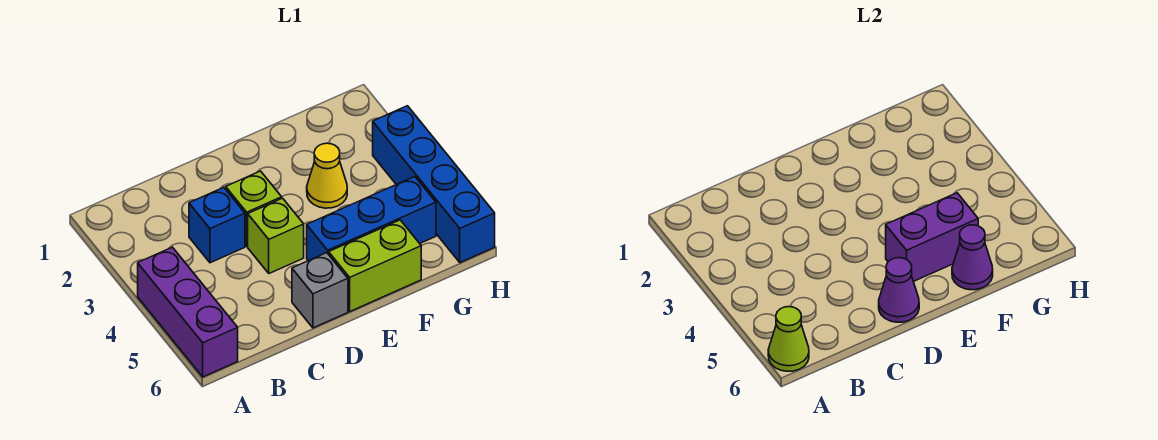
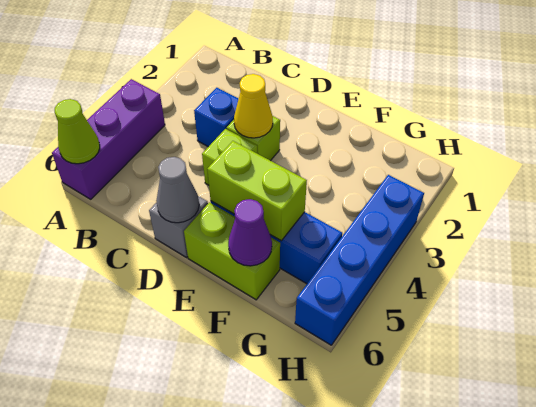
purple cone D6 level 2 -> grey cone D6 level 2
purple brick E5:F5 level 2 -> lime brick E5:F5 level 2
yellow cone F3 level 1 -> yellow cone D3 level 2

